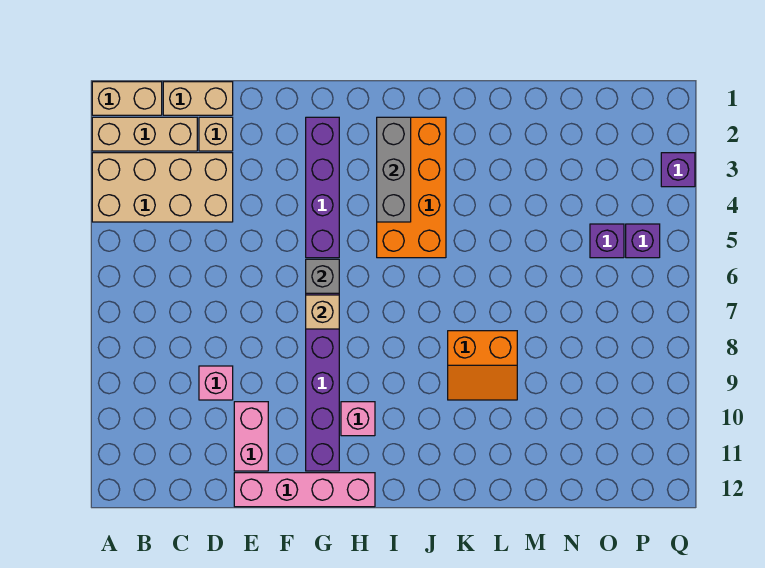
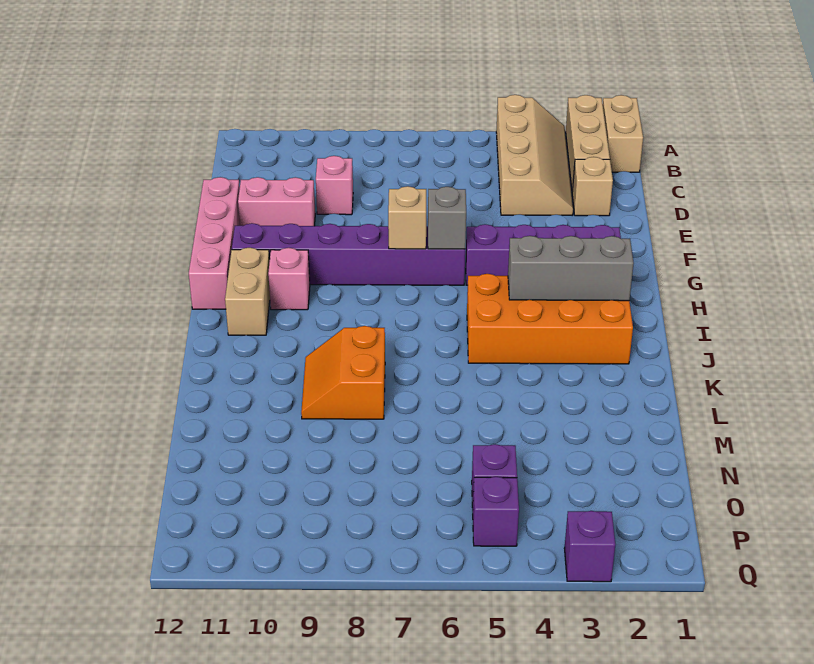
tan brick A3:D4 level 1 -> tan slope A3:D4 level 1 top 4
tan brick C1:D1 level 1 -> tan brick H11:I11 level 1

